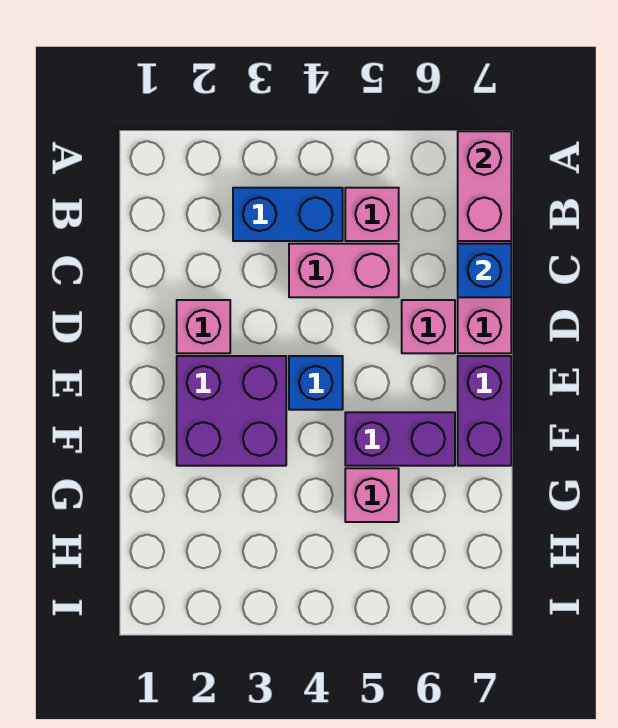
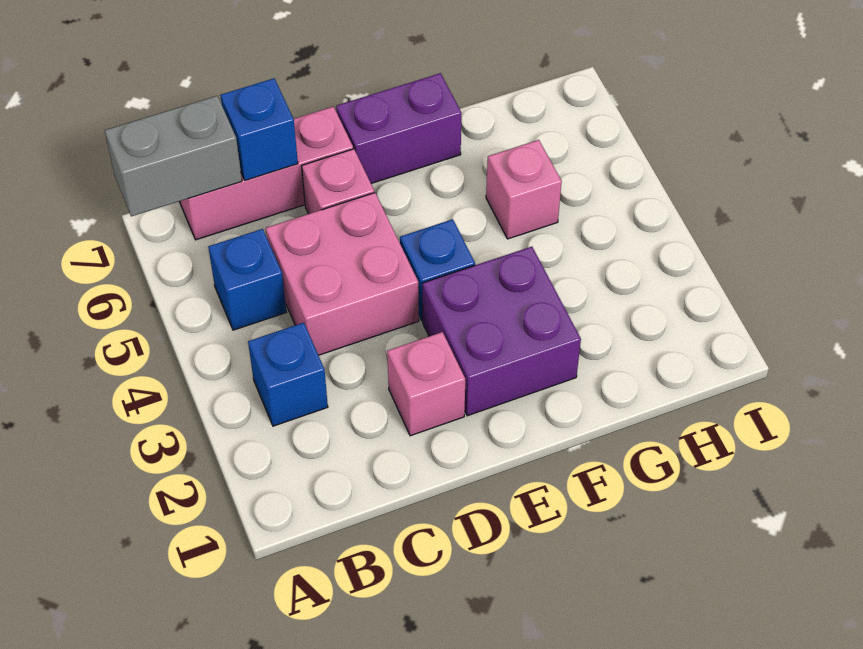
pink brick A7:B7 level 2 -> grey brick A7:B7 level 2
blue brick B3:B4 level 1 -> blue brick B3 level 1
pink brick B5 level 1 -> blue brick B5 level 1
pink brick C4:C5 level 1 -> pink brick C4:D5 level 1
purple brick F5:F6 level 1 -> none

